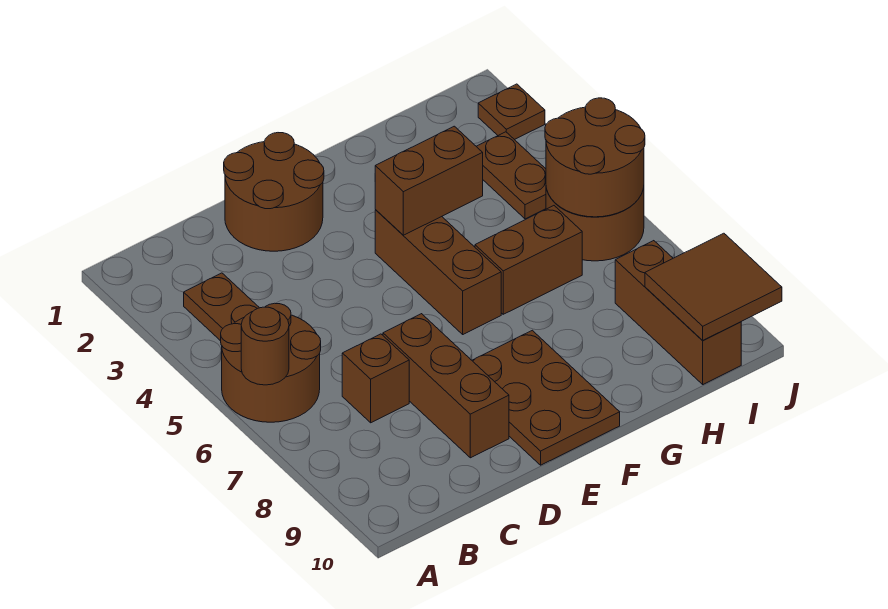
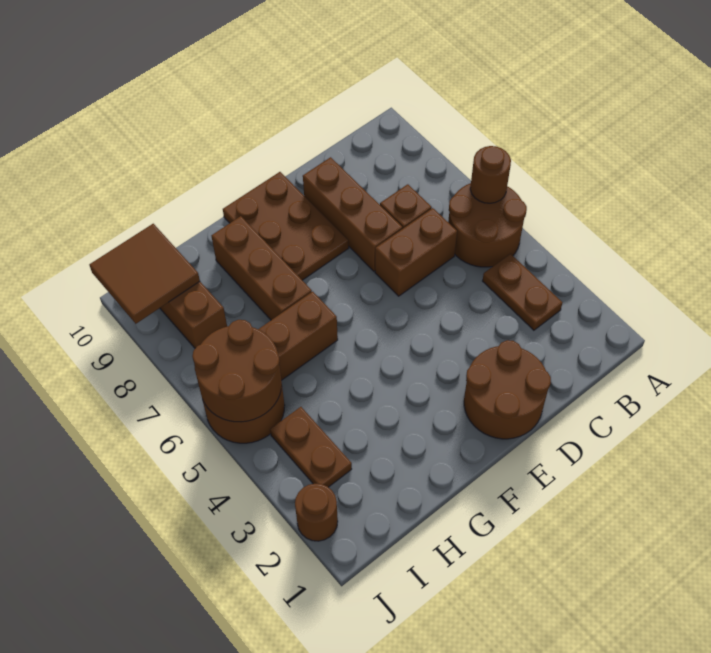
brown brick F4:F6 level 1 -> brown brick G7:G9 level 1
brown brick F4:G4 level 2 -> brown brick C6:D6 level 1
brown plate J2 level 1 -> brown round brick J2 level 1

